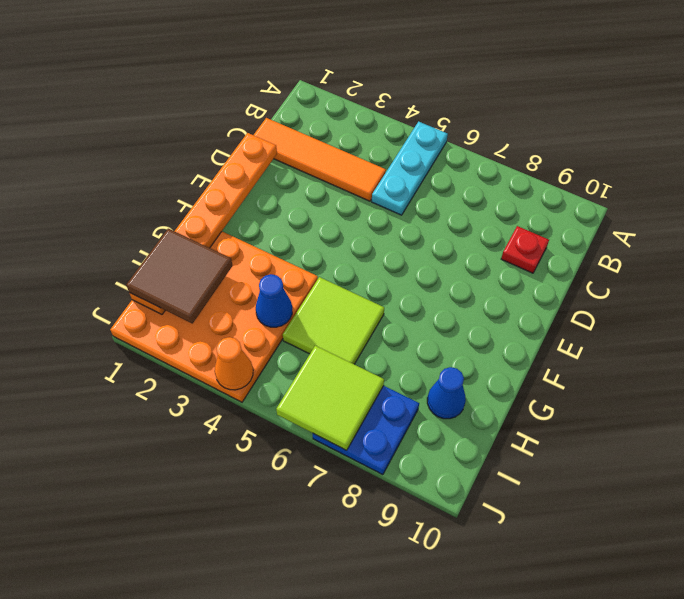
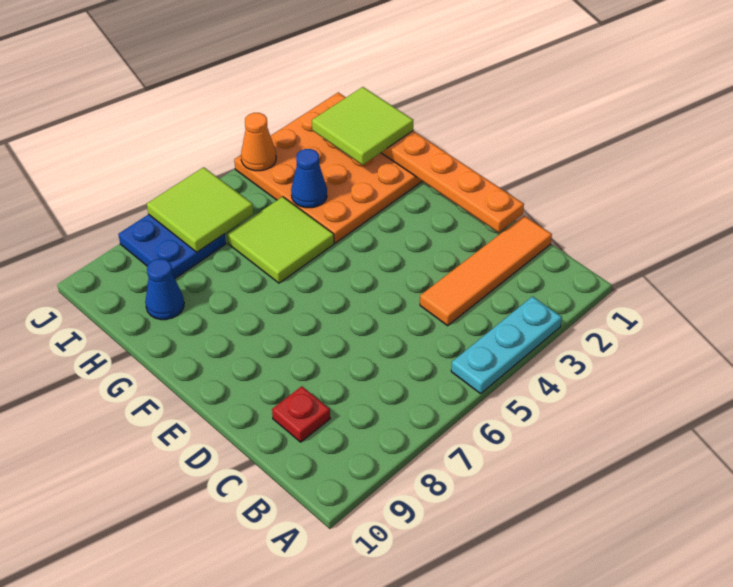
cyan plate A5:C5 level 1 -> cyan plate A3:A5 level 1
brown tile H1:I2 level 3 -> lime tile H1:I2 level 3

